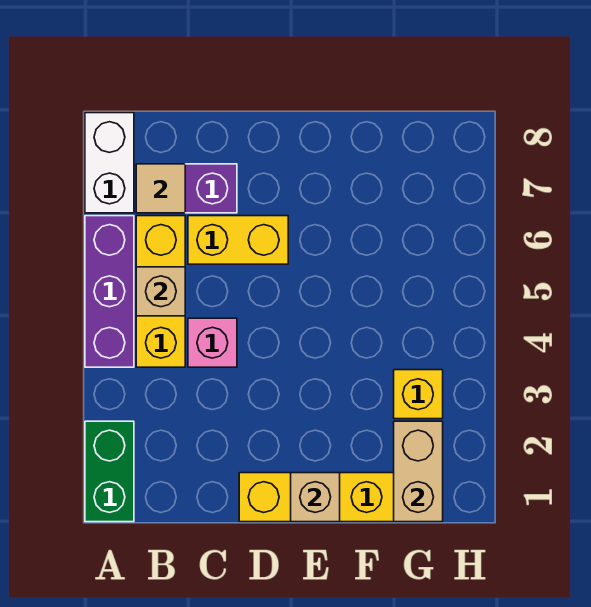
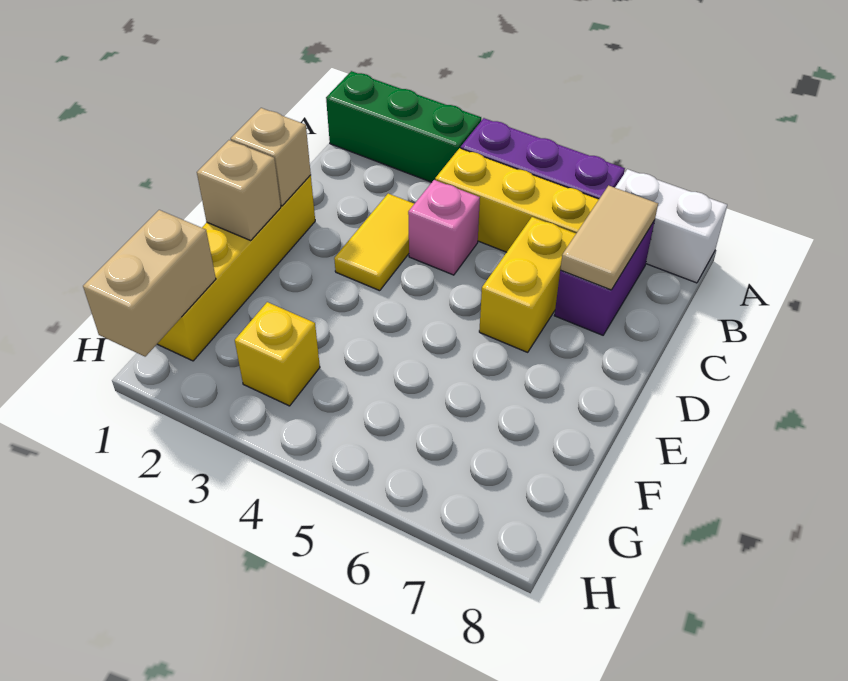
green brick A1:A2 level 1 -> green brick A1:A3 level 1
tan brick B5 level 2 -> tan brick D1 level 2
tan tile B7 level 2 -> tan tile B7:C7 level 2
none -> yellow tile C3:D3 level 1
tan brick G1:G2 level 2 -> tan brick G1:H1 level 2

